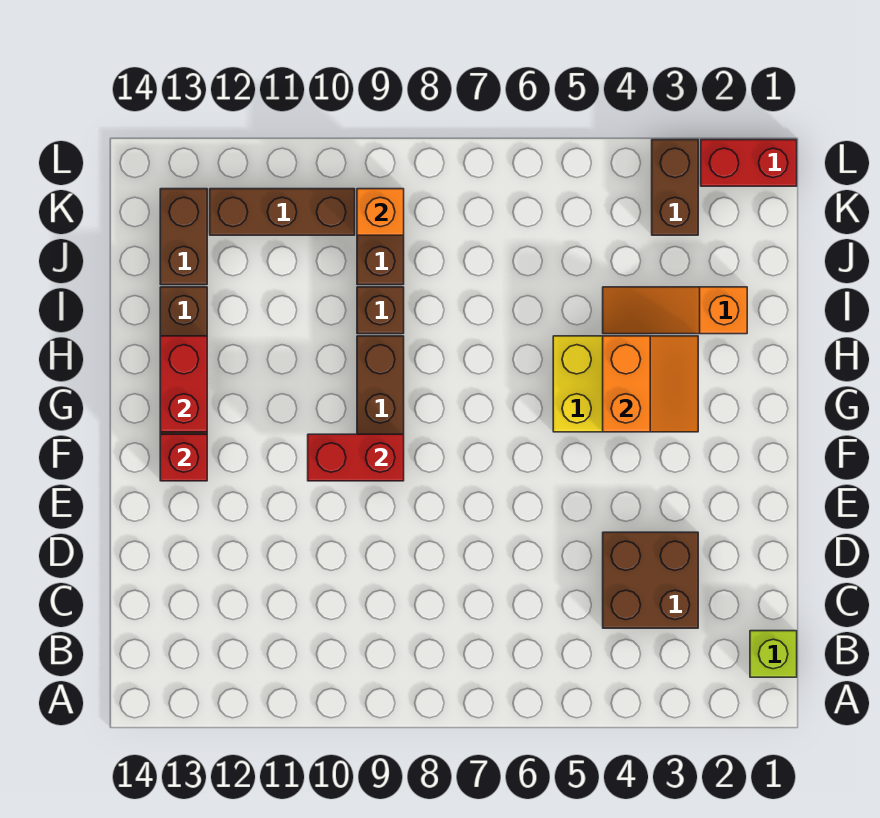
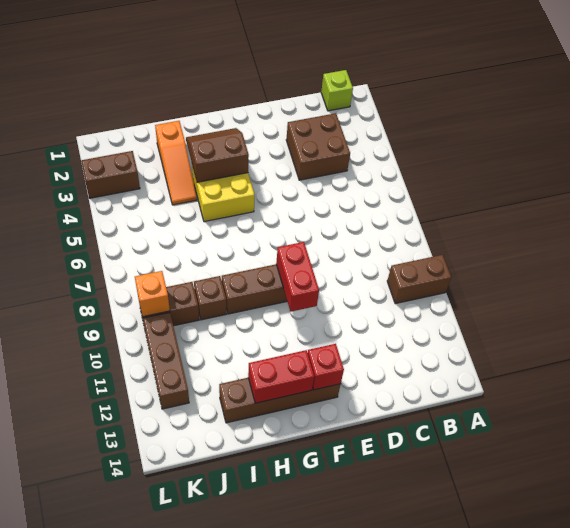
orange slope G3:H4 level 2 top 4 -> brown slope G3:H4 level 2 top 4
brown brick J13:K13 level 1 -> brown brick A10:B10 level 1
red brick L1:L2 level 1 -> none

